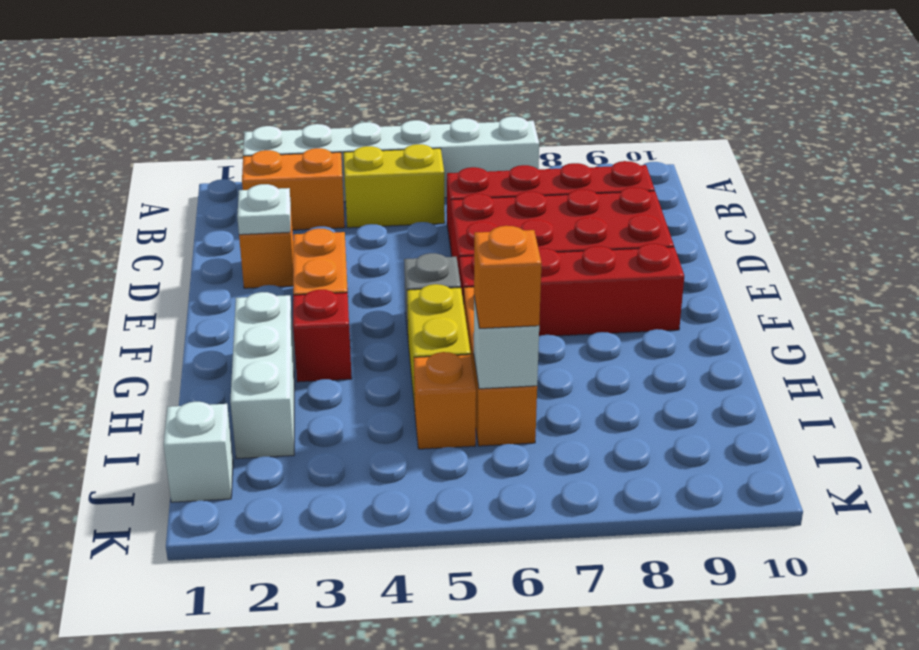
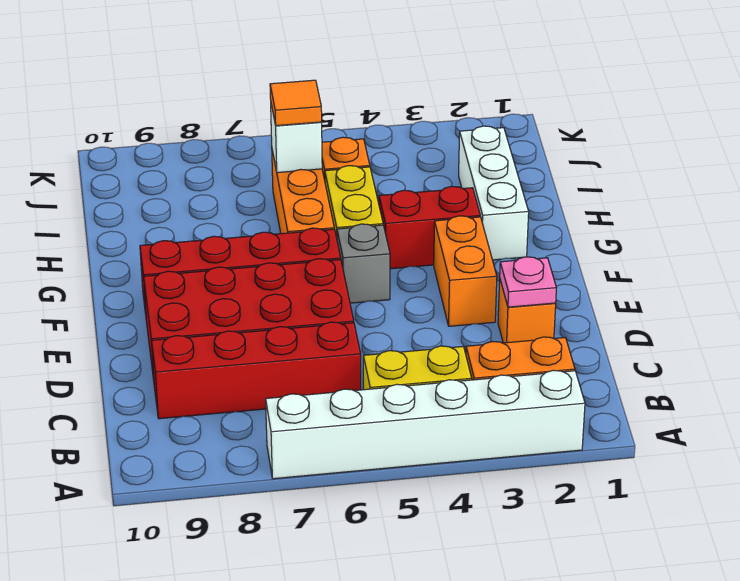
white plate D2 level 2 -> pink plate D2 level 2
red brick G3 level 1 -> red brick G3:G4 level 1
orange brick I6 level 3 -> orange tile I6 level 3
white brick J1 level 1 -> none

